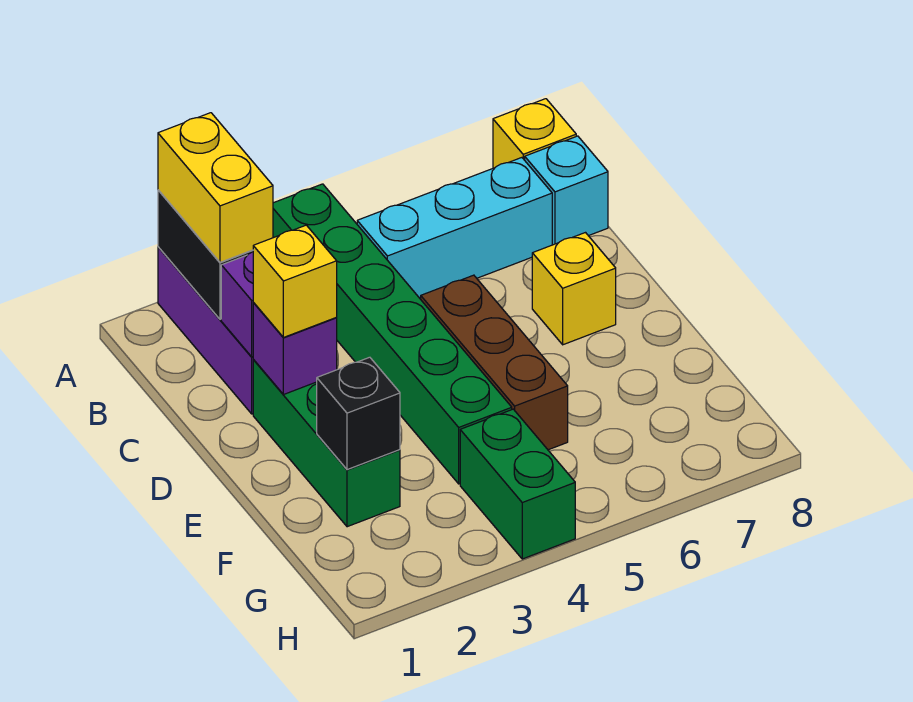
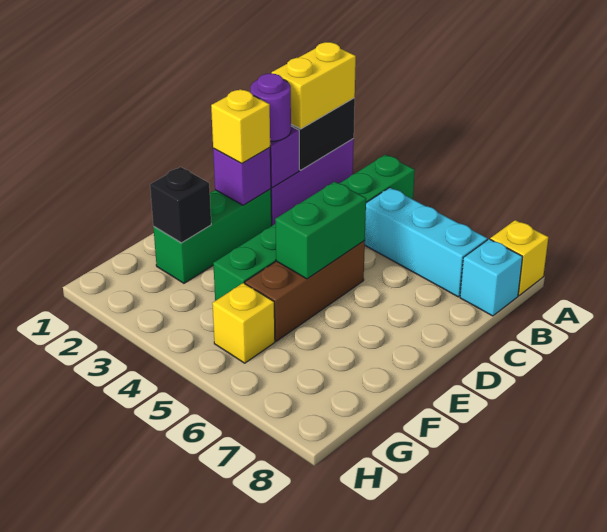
none -> purple round brick C2 level 3
yellow brick D7 level 1 -> yellow brick G5 level 1
green brick G4:H4 level 1 -> green brick D5:E5 level 2

